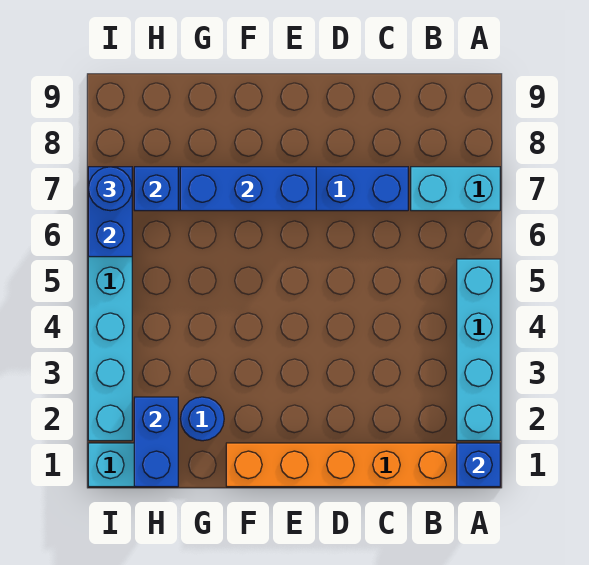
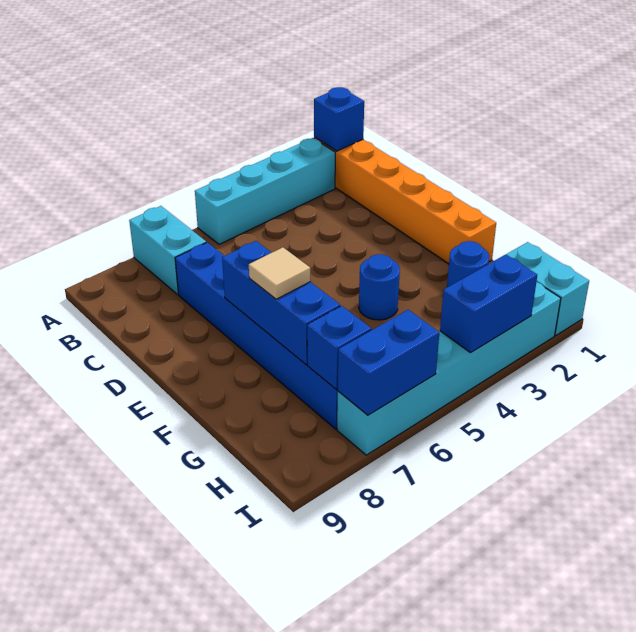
none -> tan tile F7 level 3
blue brick H1:H2 level 2 -> blue brick I3:I4 level 2
blue round brick I7 level 3 -> blue round brick F4 level 1

